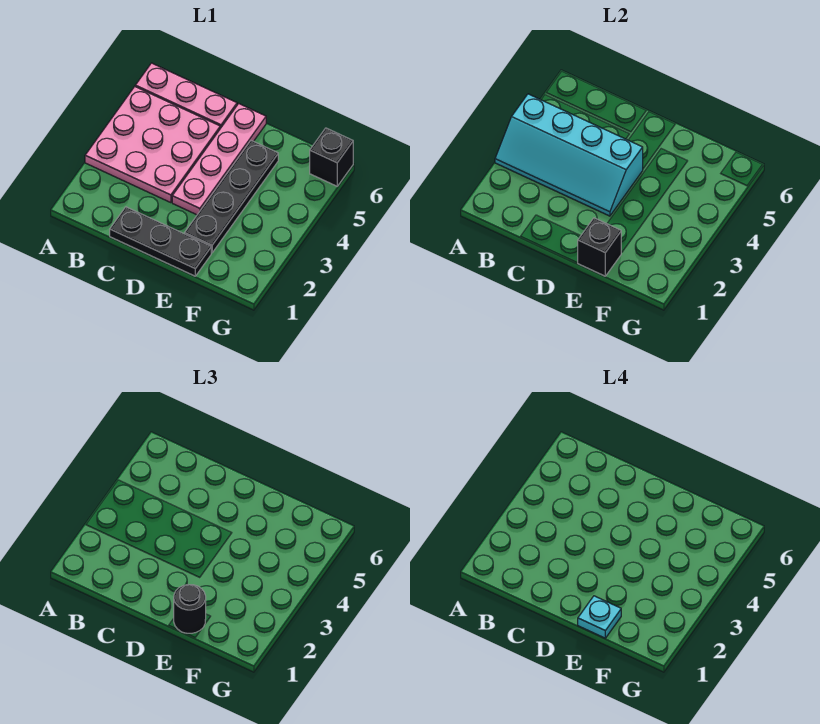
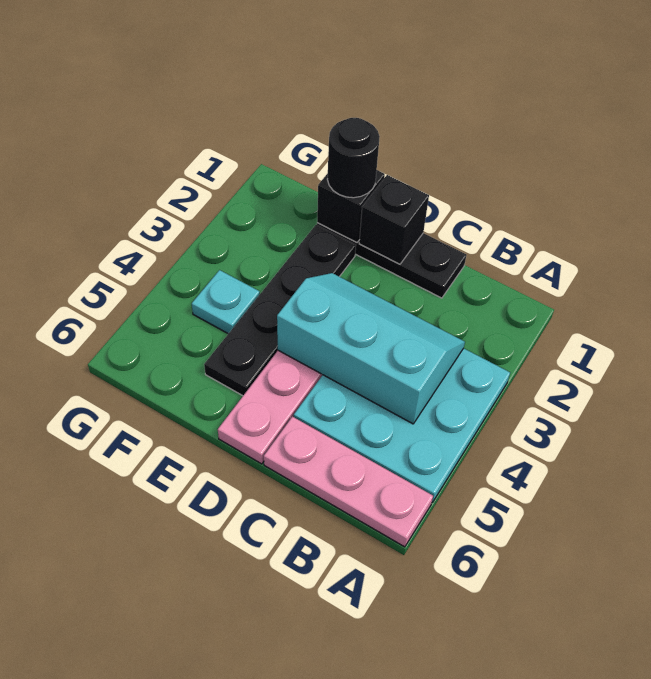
pink plate A3:C5 level 1 -> cyan plate A3:C5 level 1
cyan slope A3:D4 level 2 top 4 -> cyan slope B3:D4 level 2 top 4
cyan plate E1 level 4 -> cyan plate F4 level 1
black brick G6 level 1 -> black brick D1 level 2

